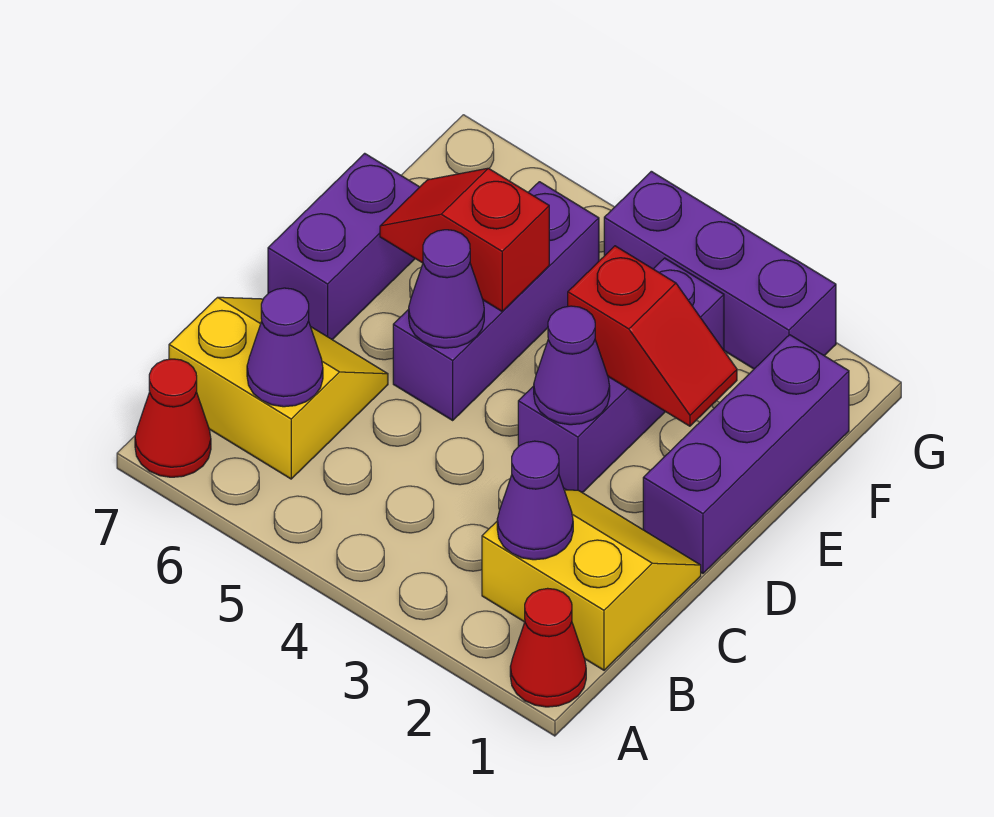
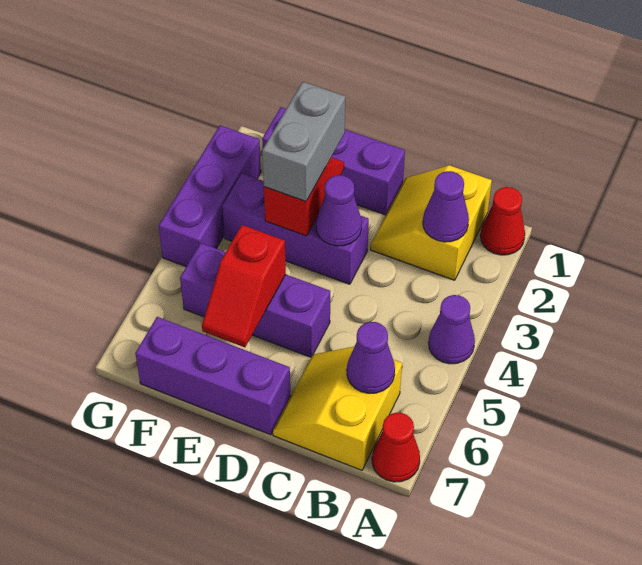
purple cone D5 level 2 -> purple cone A4 level 1
purple brick D7:E7 level 1 -> purple brick D7:F7 level 1
none -> grey brick E2:E3 level 3

